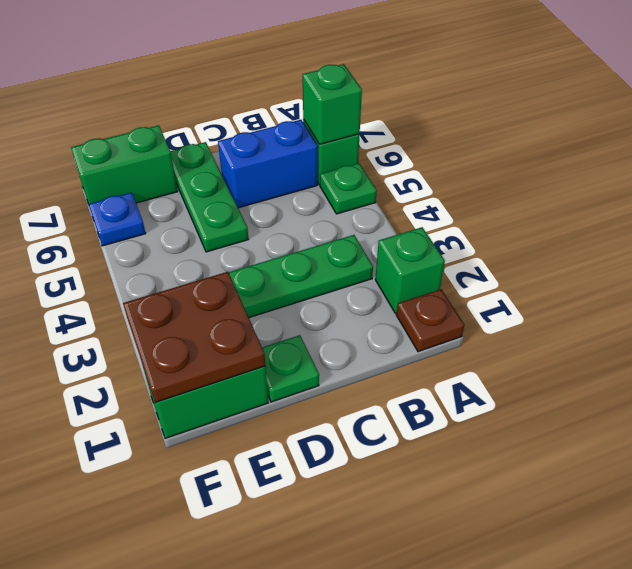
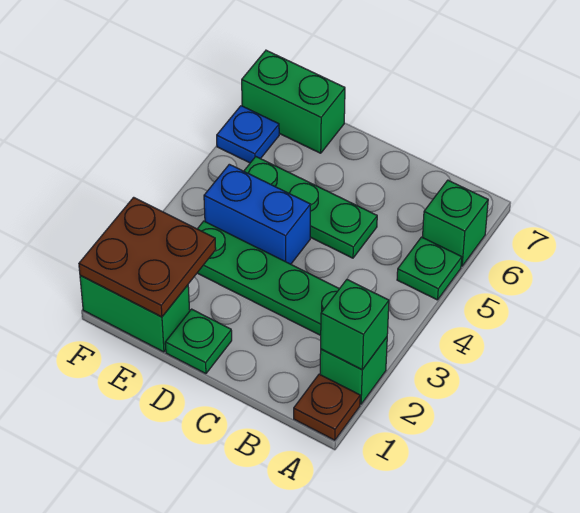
green brick A6 level 2 -> green brick A2 level 2
blue brick B6:C6 level 1 -> blue brick D4:E4 level 1
green plate D5:D7 level 1 -> green plate C5:E5 level 1

